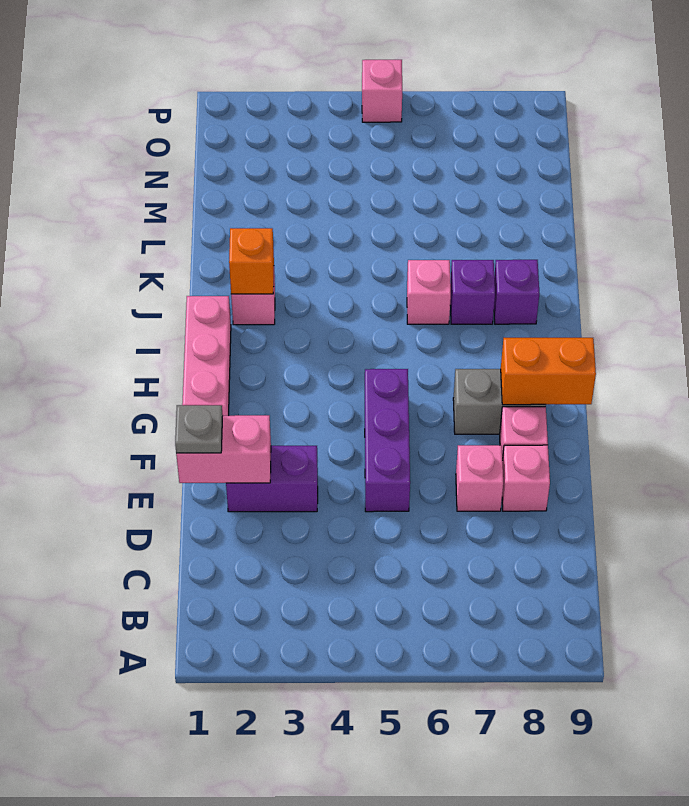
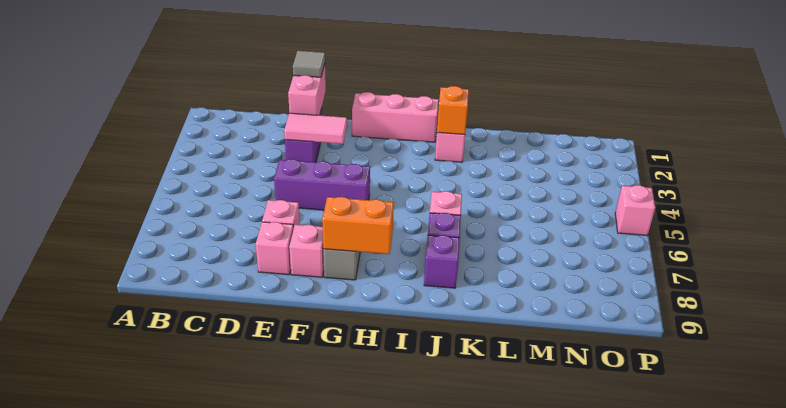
grey plate E1 level 3 -> grey tile E1 level 3
none -> pink tile E3:F3 level 2
orange brick G8:G9 level 2 -> orange brick G8:H8 level 2

